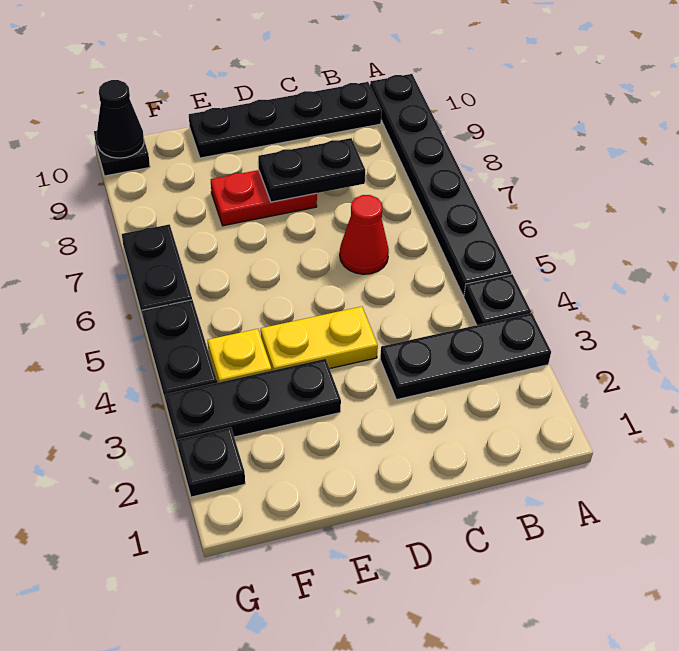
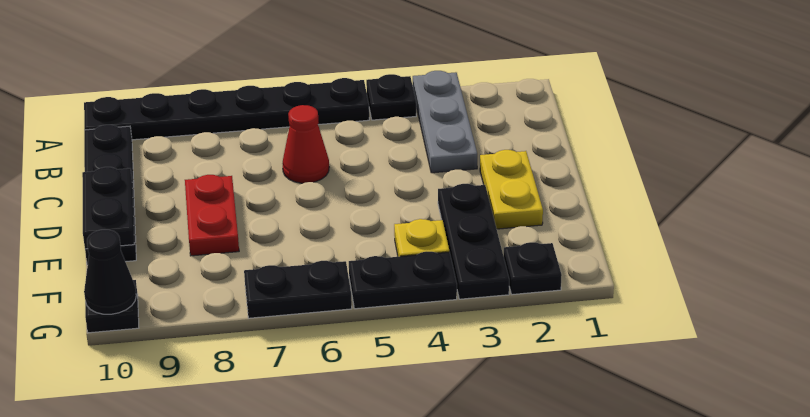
black plate A3:C3 level 1 -> grey plate A3:C3 level 1
black plate C8:D8 level 2 -> black plate D10:E10 level 2
yellow plate D4:E4 level 1 -> yellow plate D2:E2 level 1

